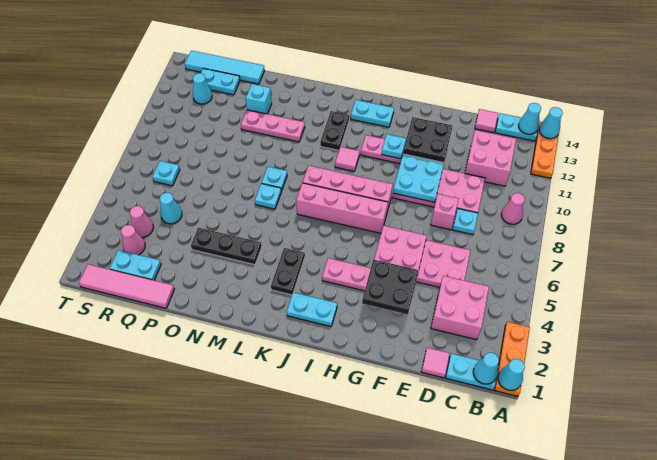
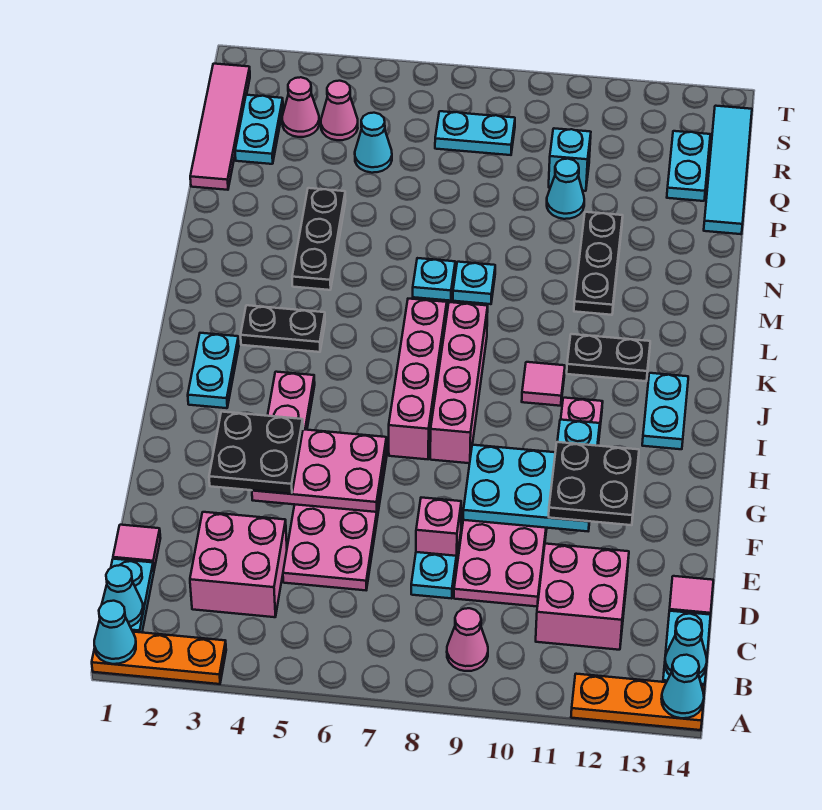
pink plate M11:O11 level 1 -> black plate M11:O11 level 1
cyan brick O12 level 1 -> cyan brick Q10 level 1
cyan plate R7 level 1 -> cyan plate R7:R8 level 1
cyan cone R12 level 1 -> cyan cone P10 level 1

